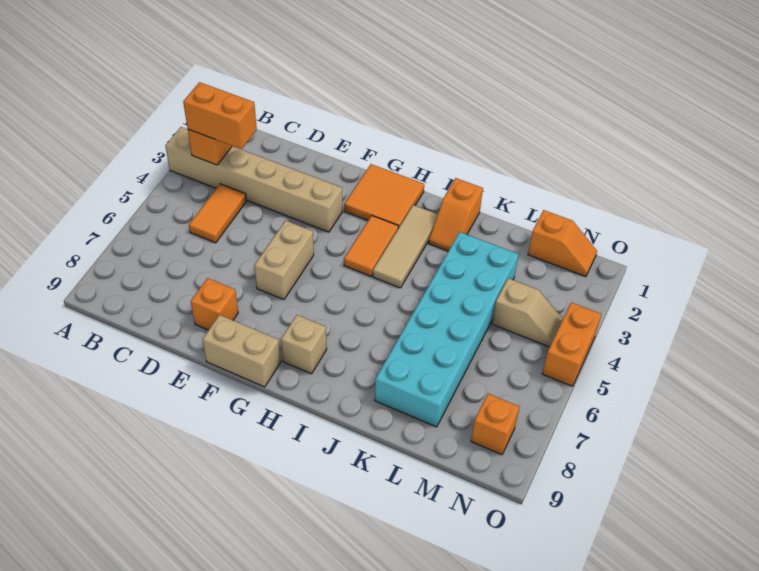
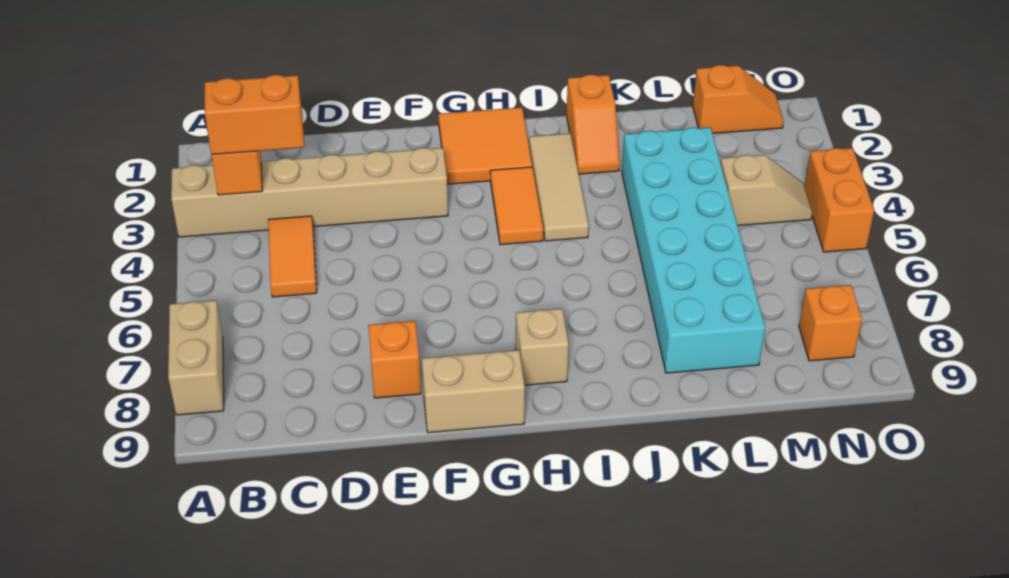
tan brick F5:F6 level 1 -> tan brick A7:A8 level 1

